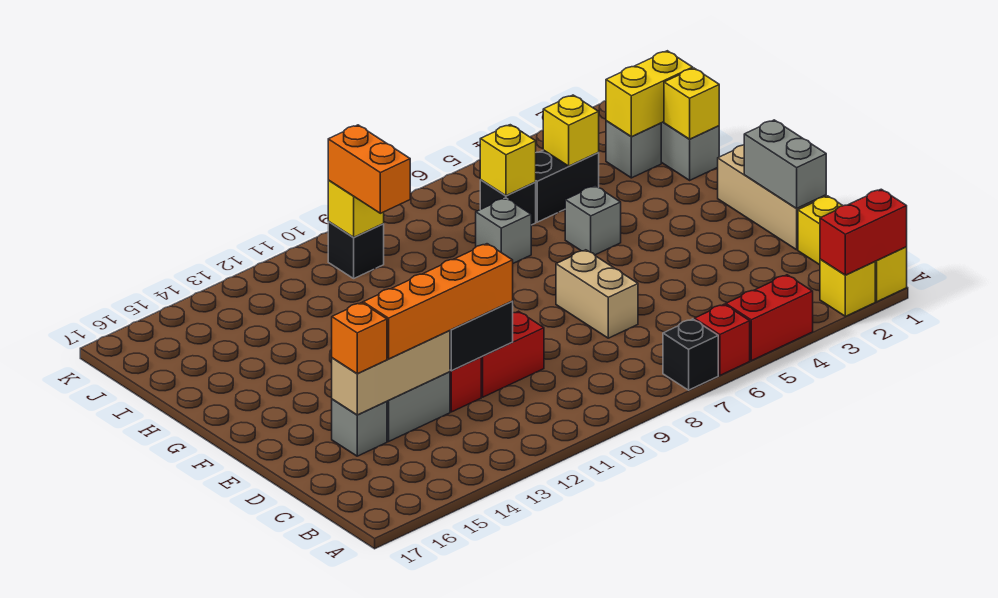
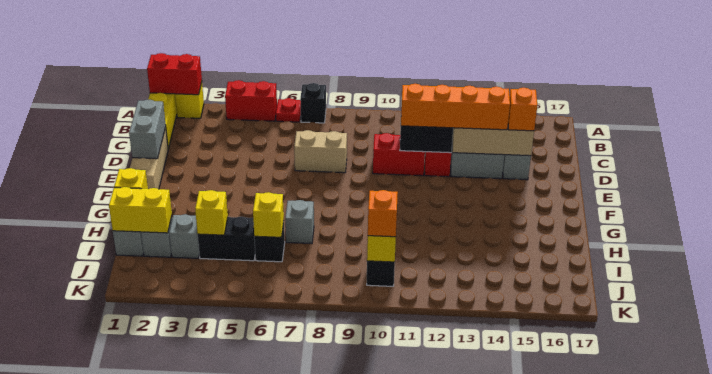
red brick A6 level 1 -> red plate A6 level 1
tan brick D7:E7 level 1 -> tan brick D7:D8 level 1
grey brick G5 level 1 -> grey brick I3 level 1
orange brick I10:J10 level 3 -> orange brick J10 level 3

